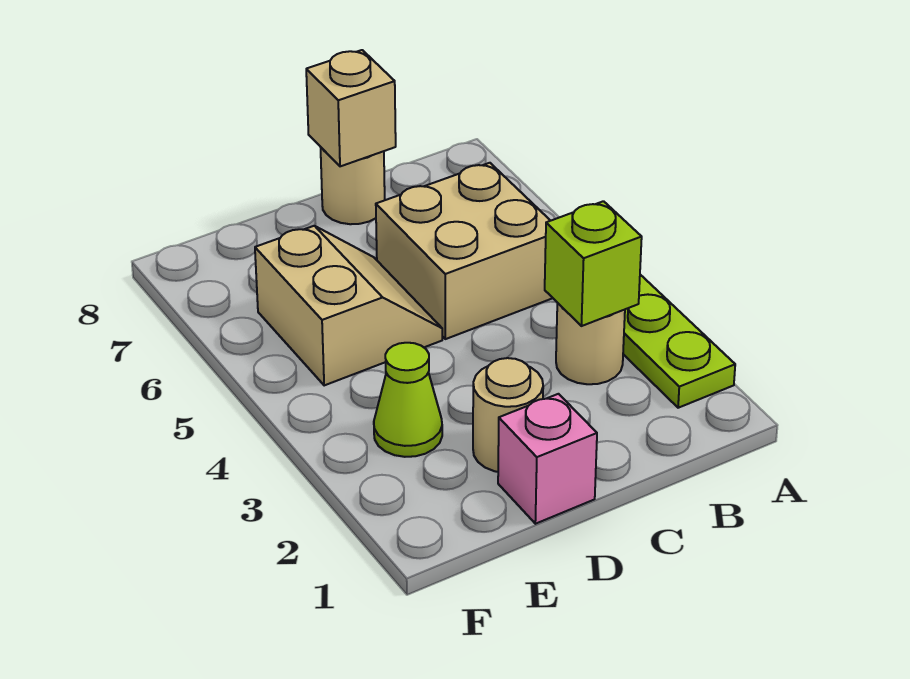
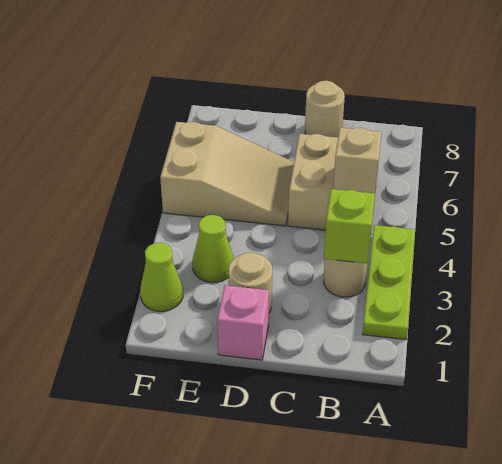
tan brick C8 level 2 -> tan brick B5 level 2
tan slope D5:E6 level 1 top E -> tan slope D5:F6 level 1 top F
none -> lime cone F2 level 1

